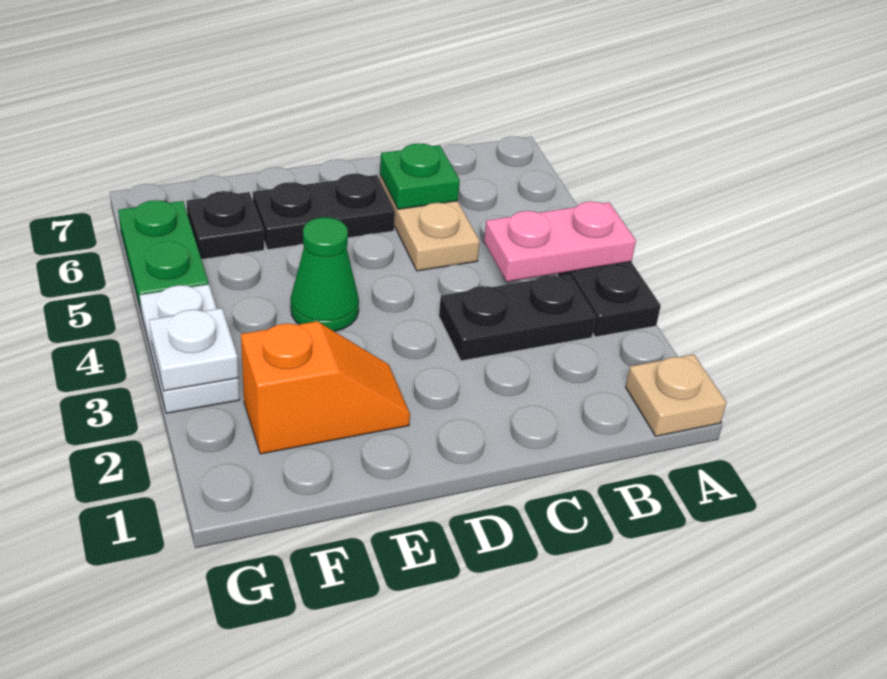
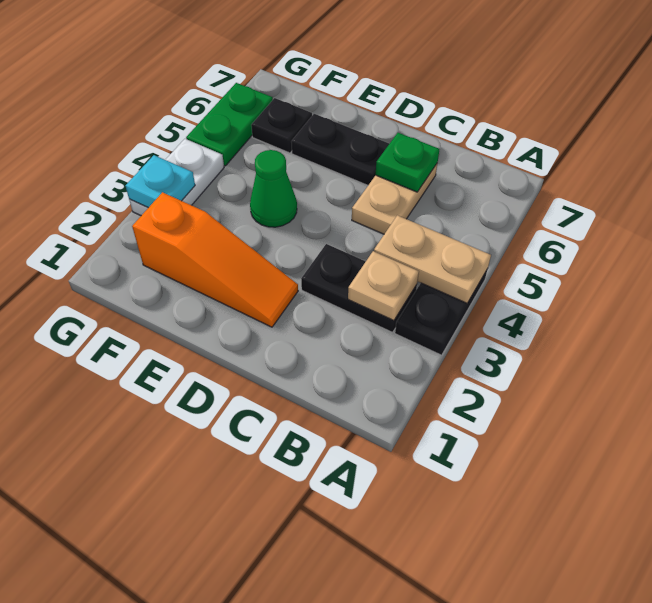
tan plate A1 level 1 -> tan plate B3 level 2
pink plate A4:B4 level 2 -> tan plate A4:B4 level 2
orange slope E2:F2 level 1 top F -> orange slope D2:F2 level 1 top F
white plate G3 level 2 -> cyan plate G3 level 2

